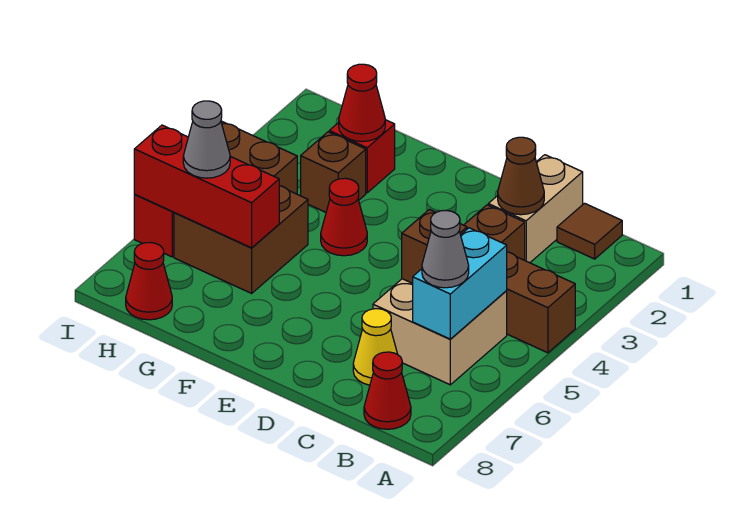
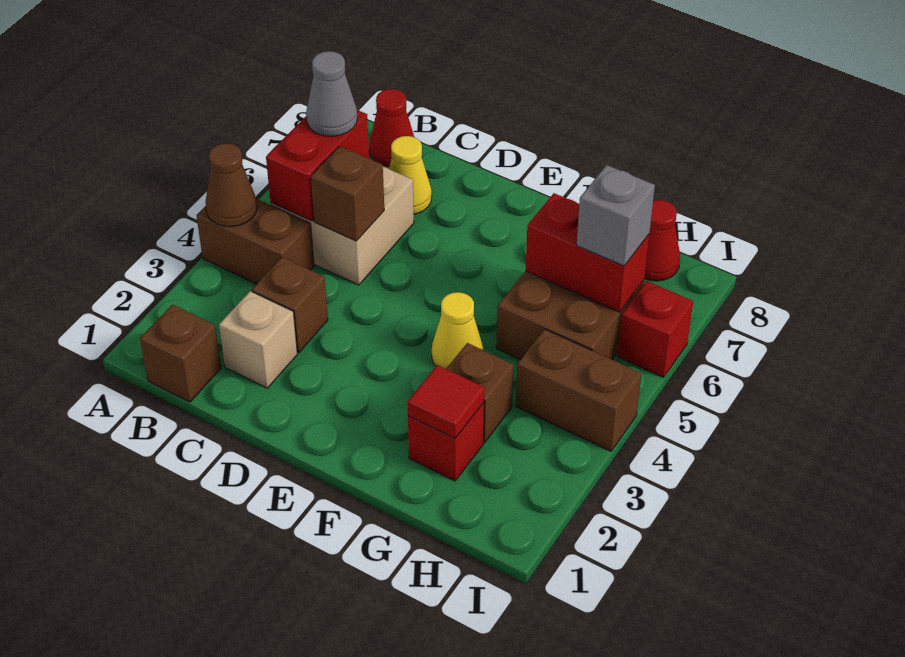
brown tile B1 level 1 -> brown brick B1 level 1
cyan brick B5:B6 level 2 -> red brick B5:B6 level 2
tan brick C1:C2 level 1 -> tan brick C2 level 1
brown cone C2 level 2 -> brown cone A4 level 2
red cone F4 level 1 -> yellow cone F4 level 1
red cone G2 level 2 -> red tile G2 level 2
red brick G6:I6 level 2 -> red brick G6:H6 level 2
grey cone H6 level 3 -> grey brick H6 level 3

